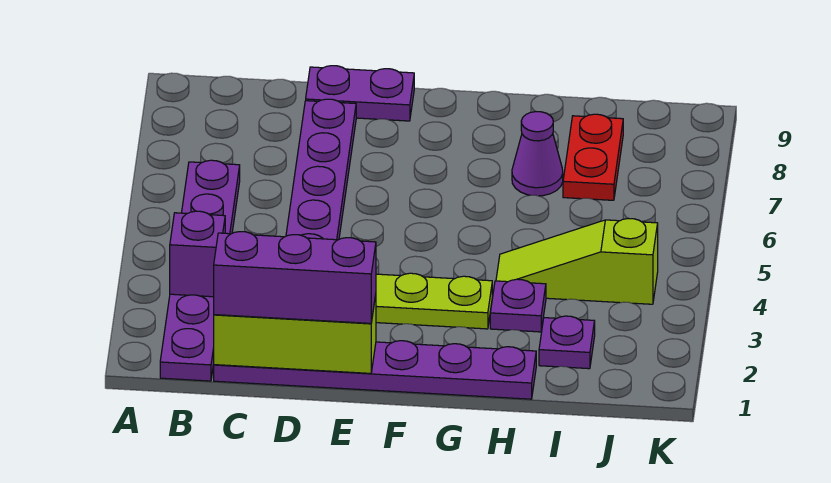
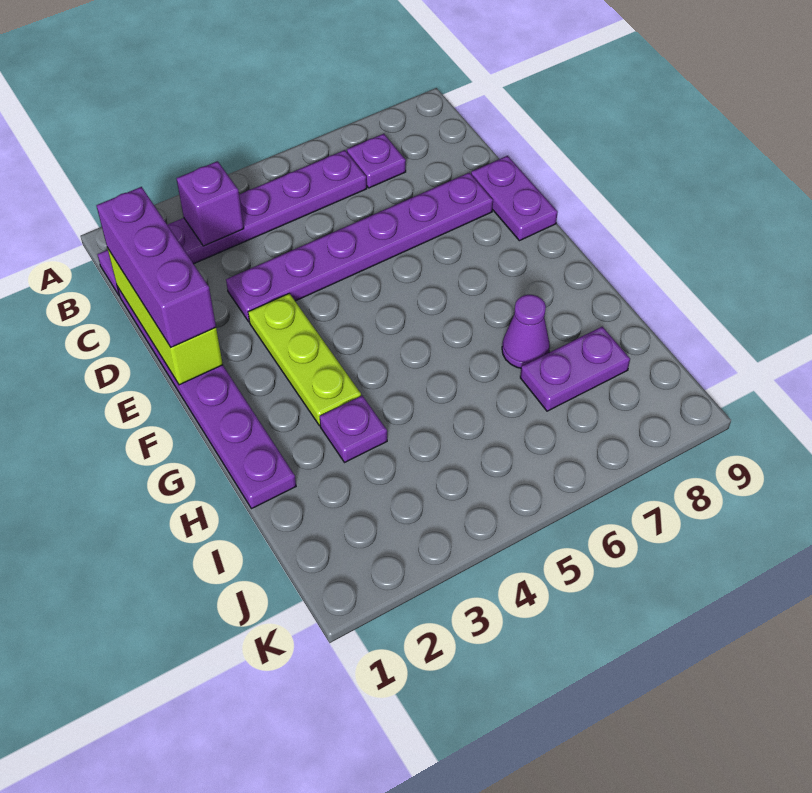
lime slope H4:J4 level 1 top J -> none
purple plate I2 level 1 -> purple plate B7 level 1
red plate I7:I8 level 1 -> purple plate I7:I8 level 1

